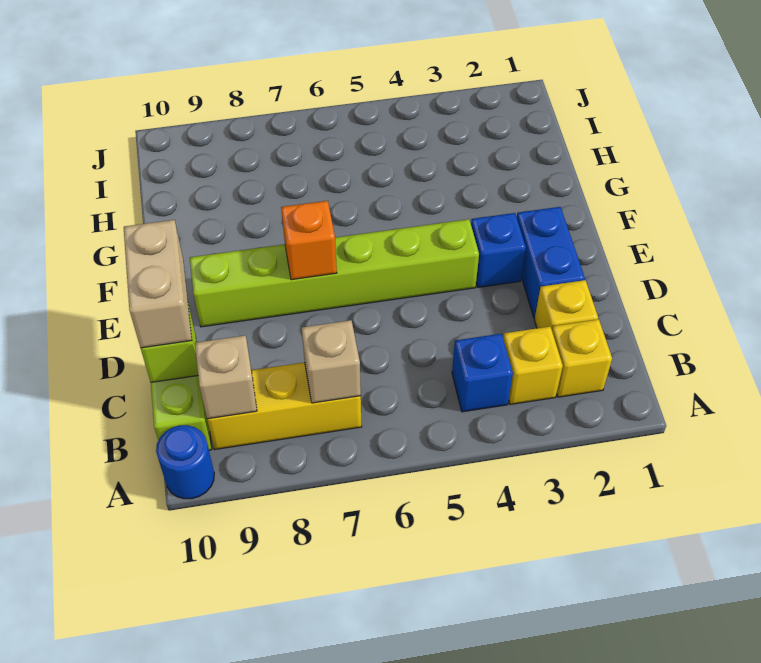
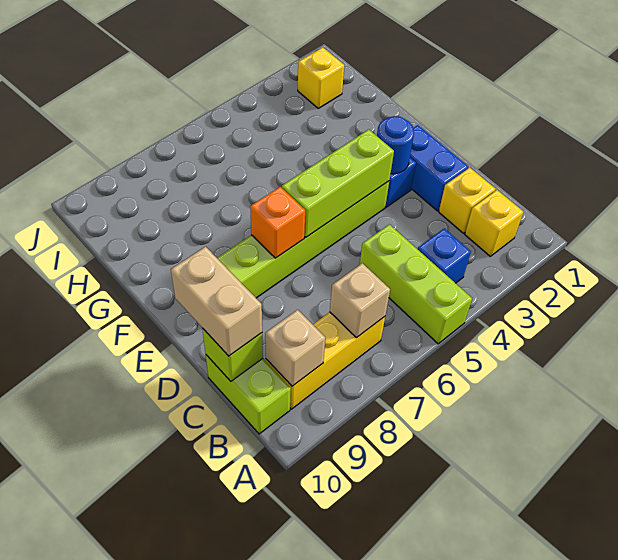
none -> lime brick A5:C5 level 1
blue round brick A10 level 1 -> blue round brick E3 level 2
yellow brick B3 level 1 -> yellow brick I2 level 1
none -> lime brick E4:E6 level 2

